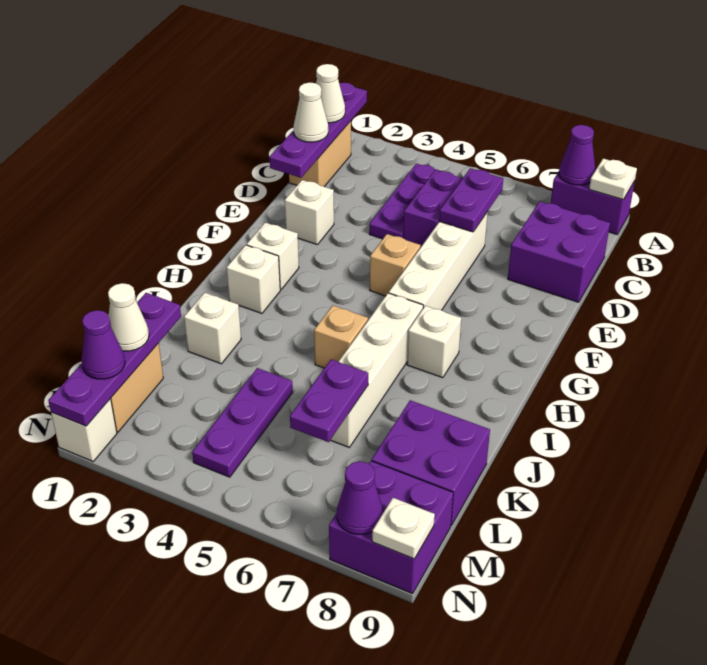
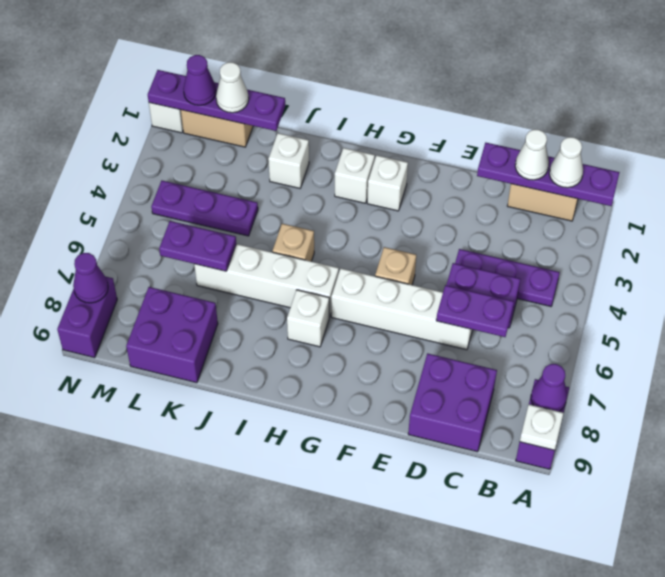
white brick E2 level 1 -> none
purple brick M8:N9 level 1 -> purple brick N8:N9 level 1
white plate N9 level 2 -> none

